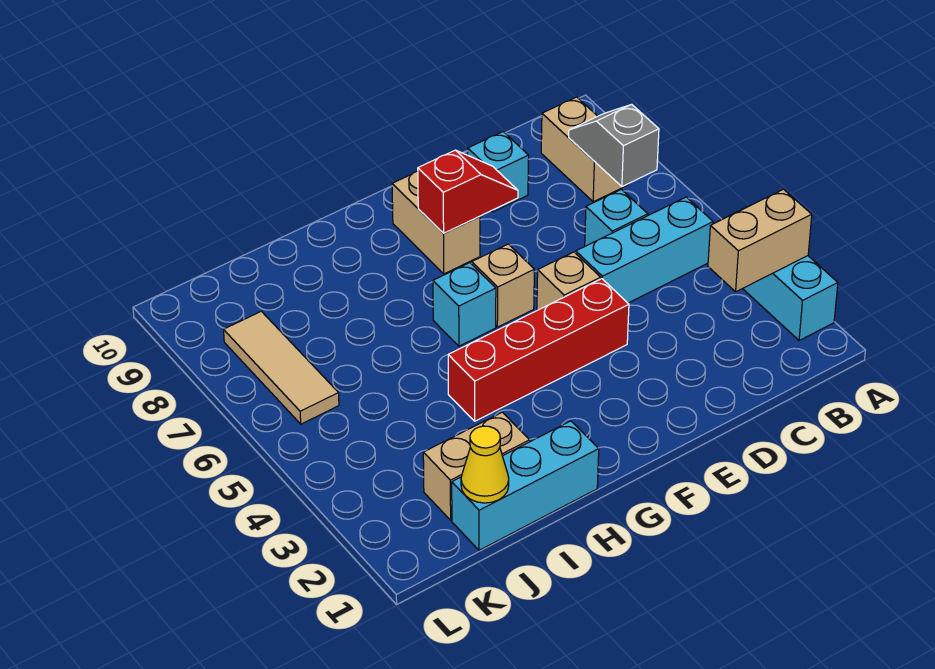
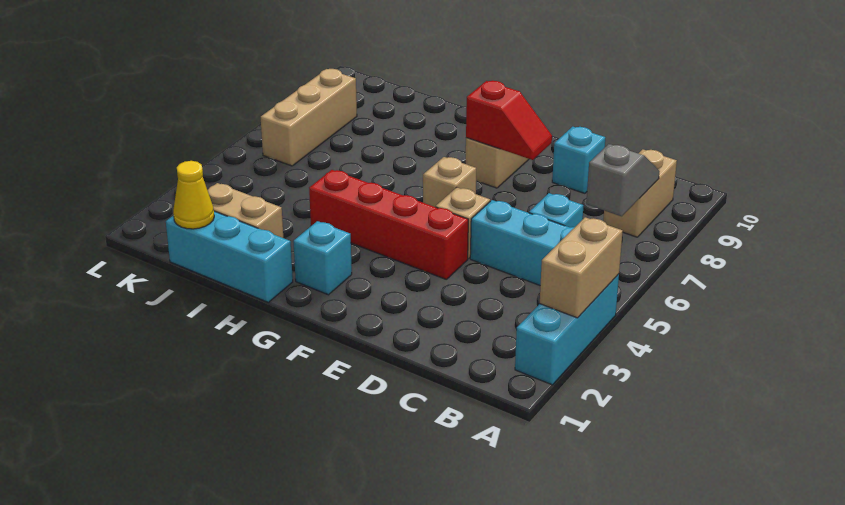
tan brick A3:B3 level 2 -> tan brick A3:A4 level 2
cyan brick G6 level 1 -> cyan brick G2 level 1
tan tile K6:K8 level 1 -> tan brick K6:K8 level 1

